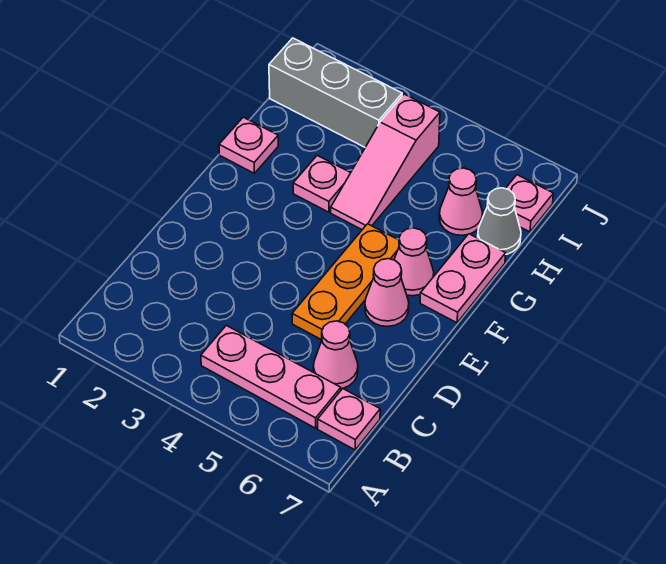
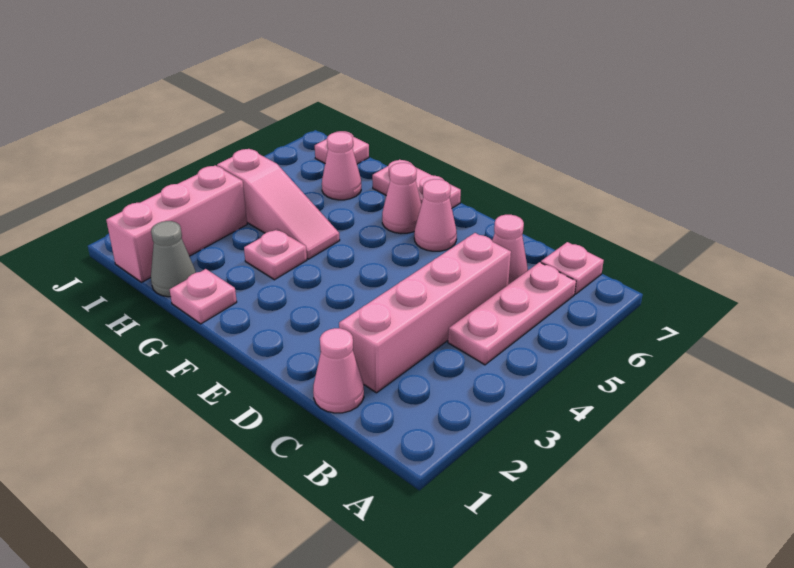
none -> pink cone C1 level 1
none -> pink brick C2:C5 level 1
orange plate D5:F5 level 1 -> none
grey cone H7 level 1 -> grey cone H1 level 1
grey brick I1:I3 level 1 -> pink brick I1:I3 level 1

